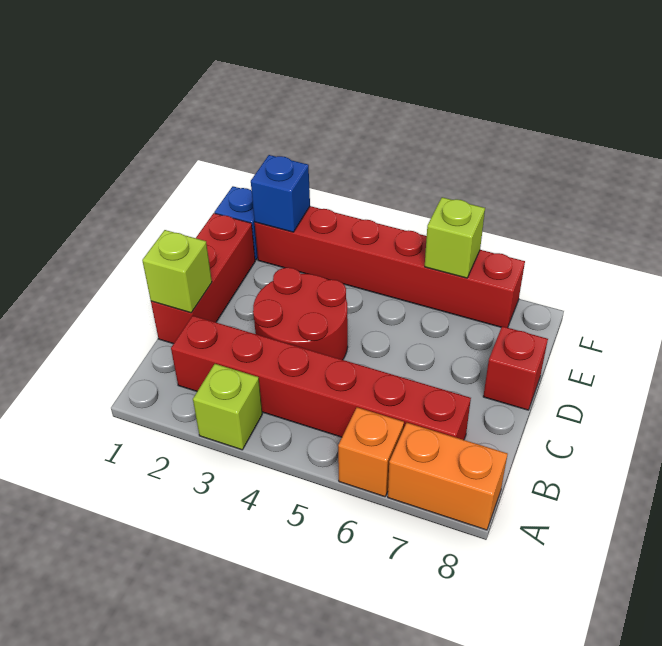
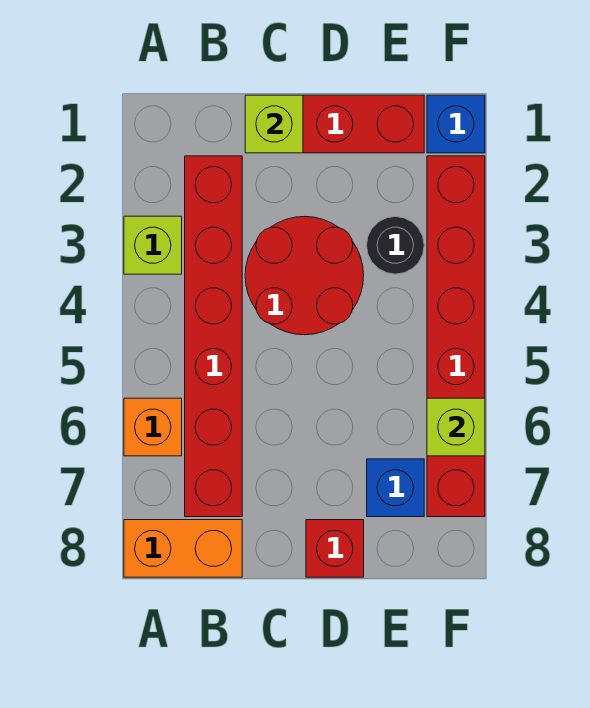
orange brick A7:A8 level 1 -> orange brick A8:B8 level 1
none -> black round brick E3 level 1
blue brick F2 level 2 -> blue brick E7 level 1

